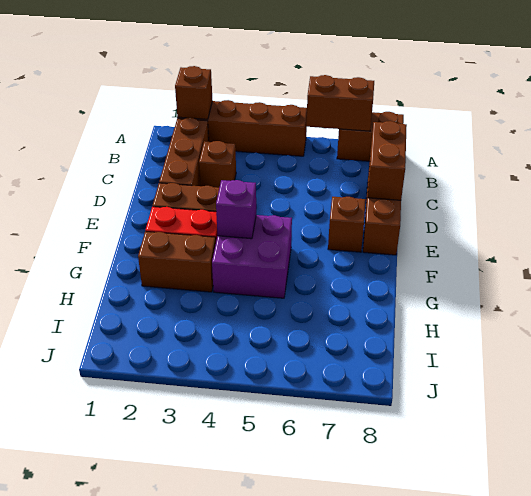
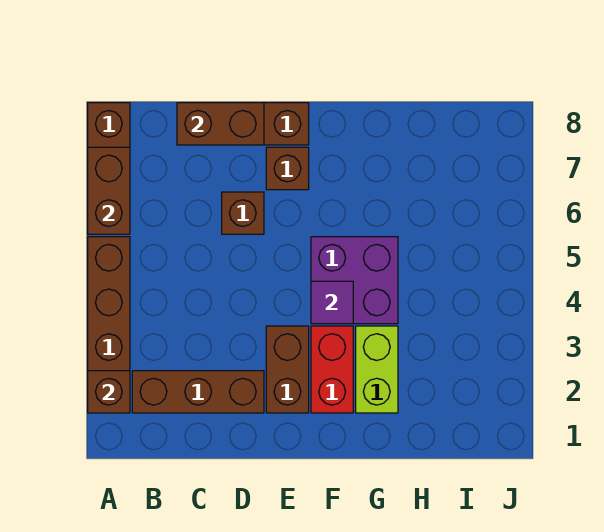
brown brick C3 level 1 -> brown brick D6 level 1
purple brick F4 level 2 -> purple tile F4 level 2
brown brick G2:G3 level 1 -> lime brick G2:G3 level 1

